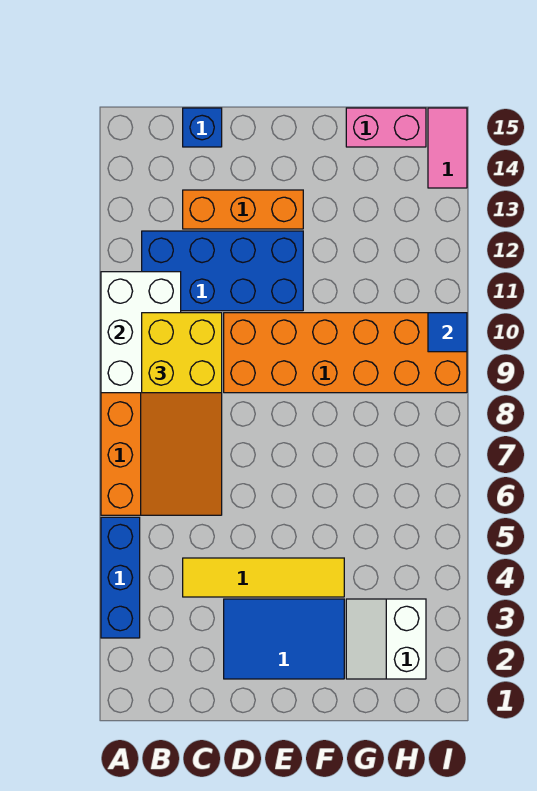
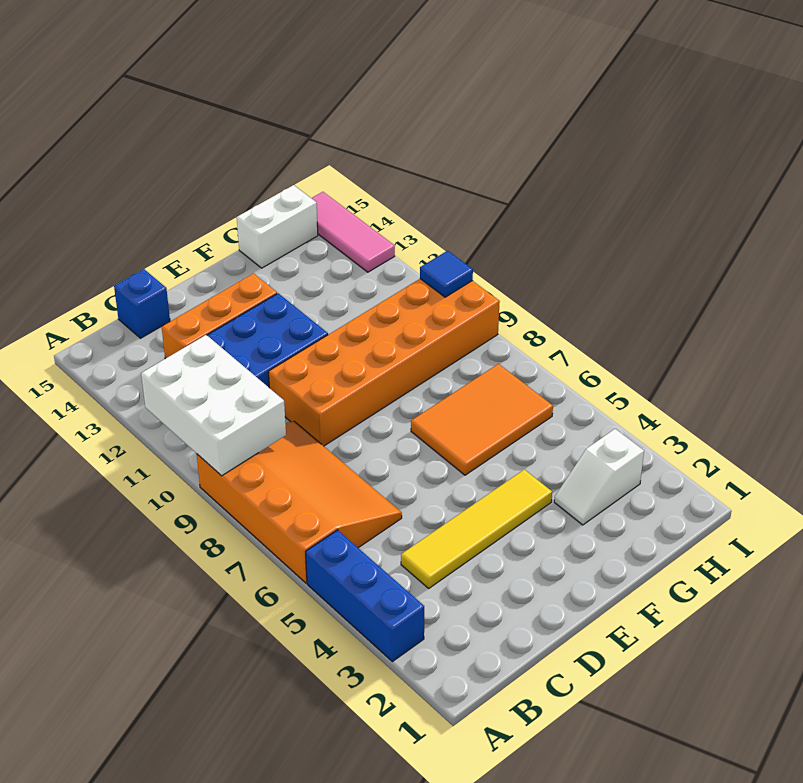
yellow brick B9:C10 level 3 -> none
blue tile D2:F3 level 1 -> none
none -> orange tile F6:H7 level 1
white slope G2:H3 level 1 top H -> white slope G3:H3 level 1 top H
pink brick G15:H15 level 1 -> white brick G15:H15 level 1
pink tile I14:I15 level 1 -> pink tile I13:I15 level 1

